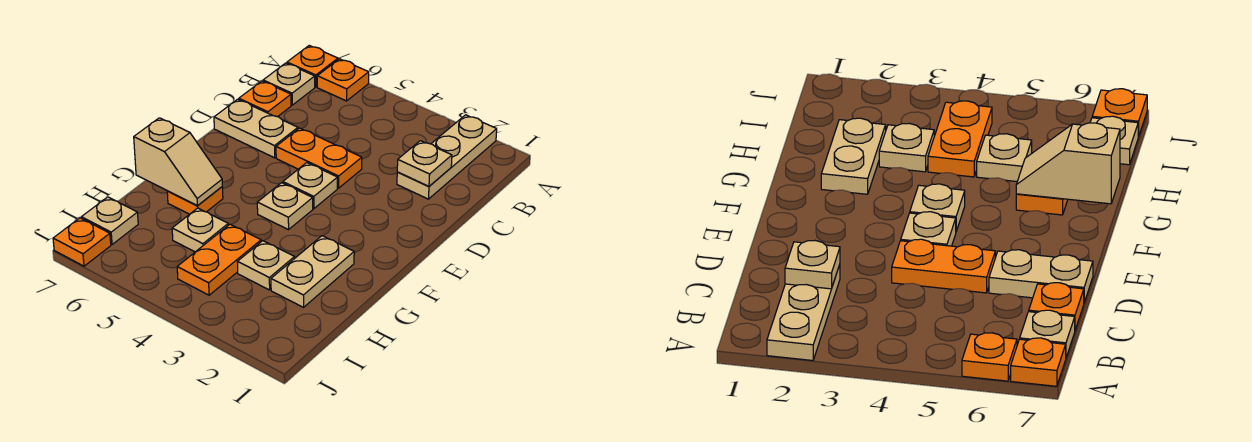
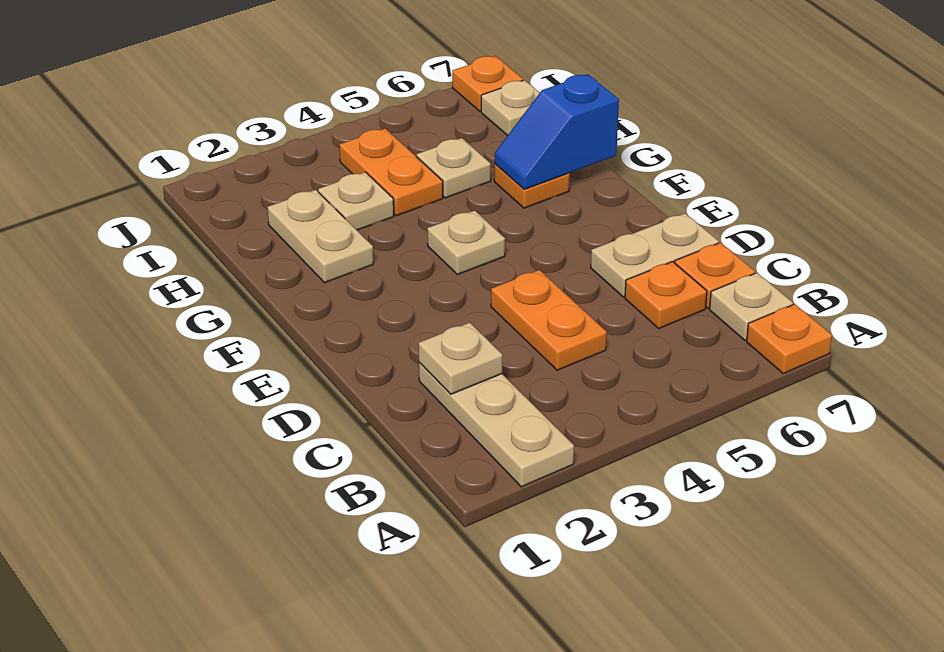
orange plate A6 level 1 -> orange plate C6 level 1
orange plate D4:D5 level 1 -> orange plate C4:D4 level 1
tan plate E4 level 1 -> none
tan slope G6:G7 level 2 top 7 -> blue slope G6:G7 level 2 top 7

